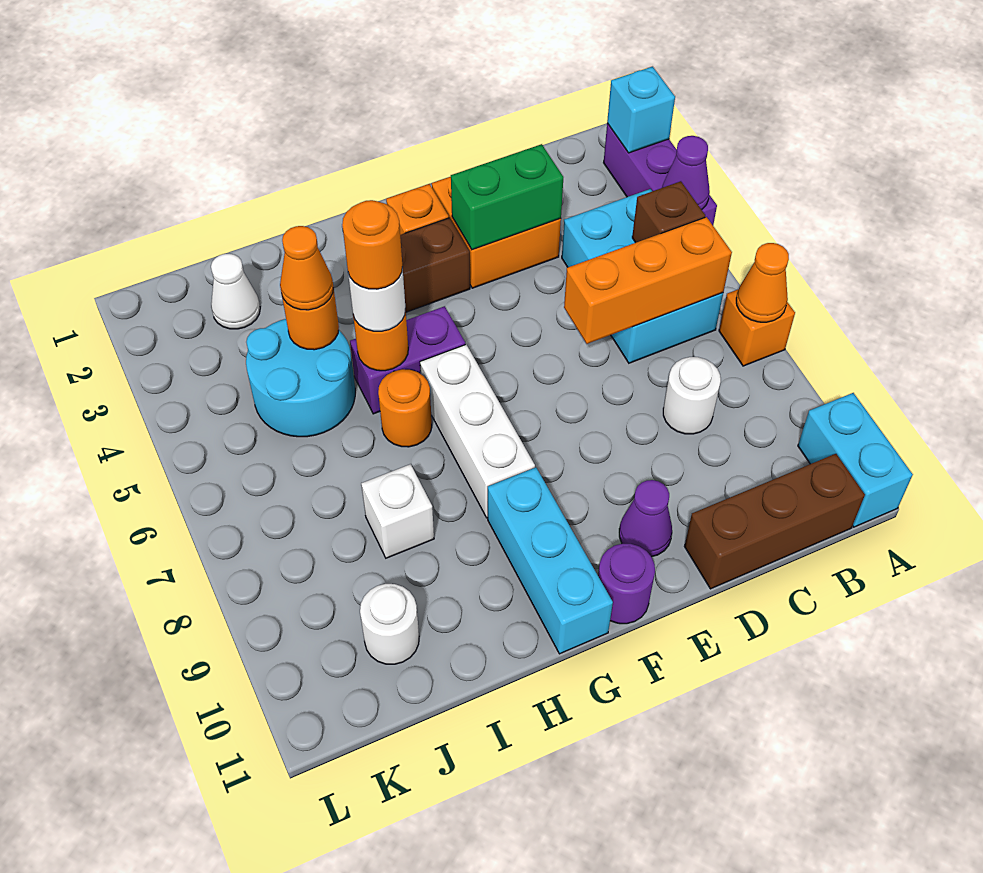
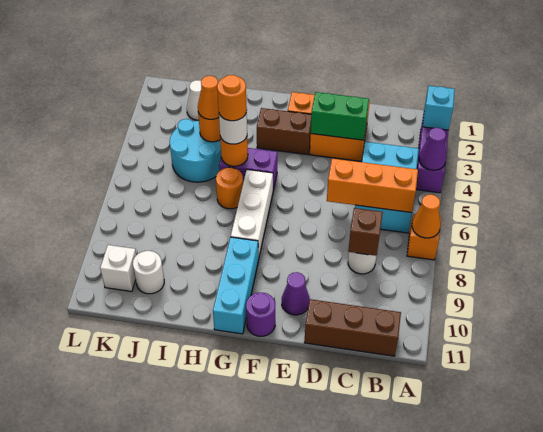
cyan brick A10:A11 level 1 -> none
brown brick B5 level 2 -> brown brick C8 level 2
white brick I8 level 1 -> white brick K10 level 1

